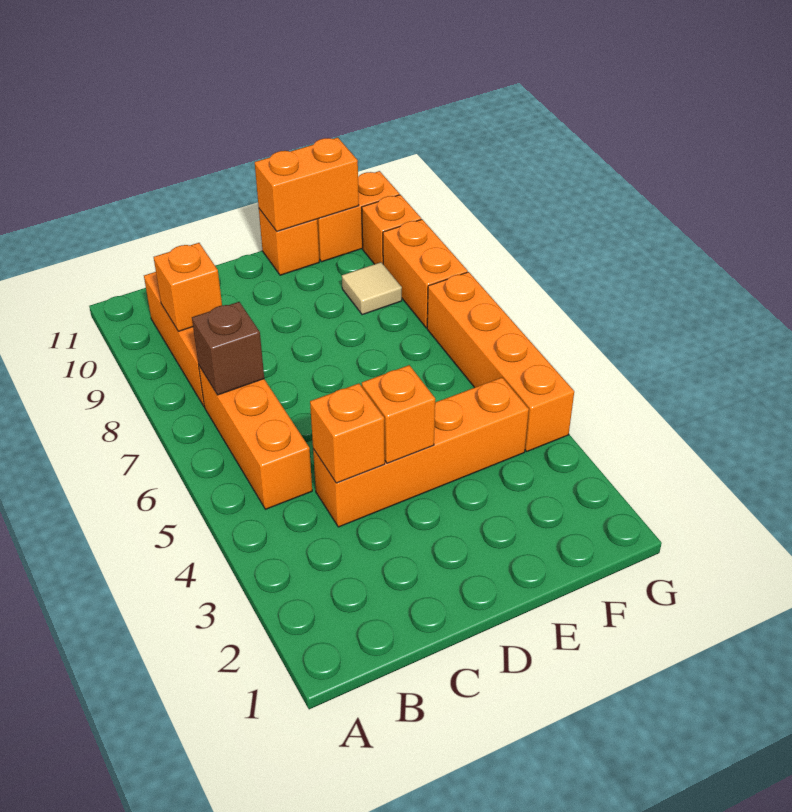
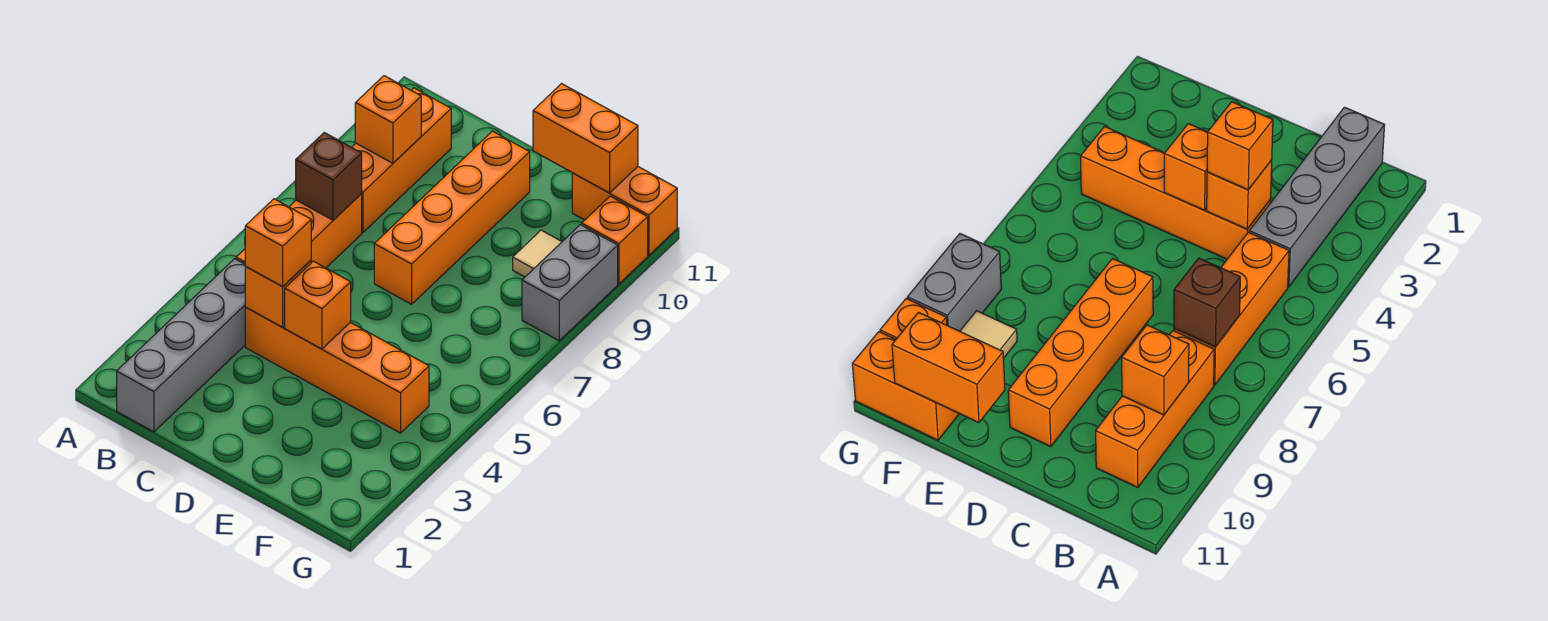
none -> grey brick B1:B4 level 1
orange brick E11 level 1 -> orange brick C4 level 3
orange brick G4:G7 level 1 -> orange brick D7:D10 level 1
orange brick G8:G9 level 1 -> grey brick G8:G9 level 1

